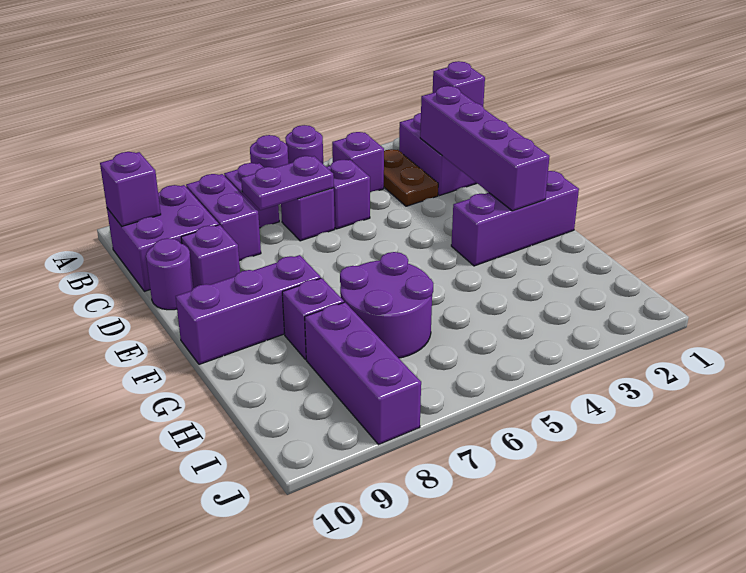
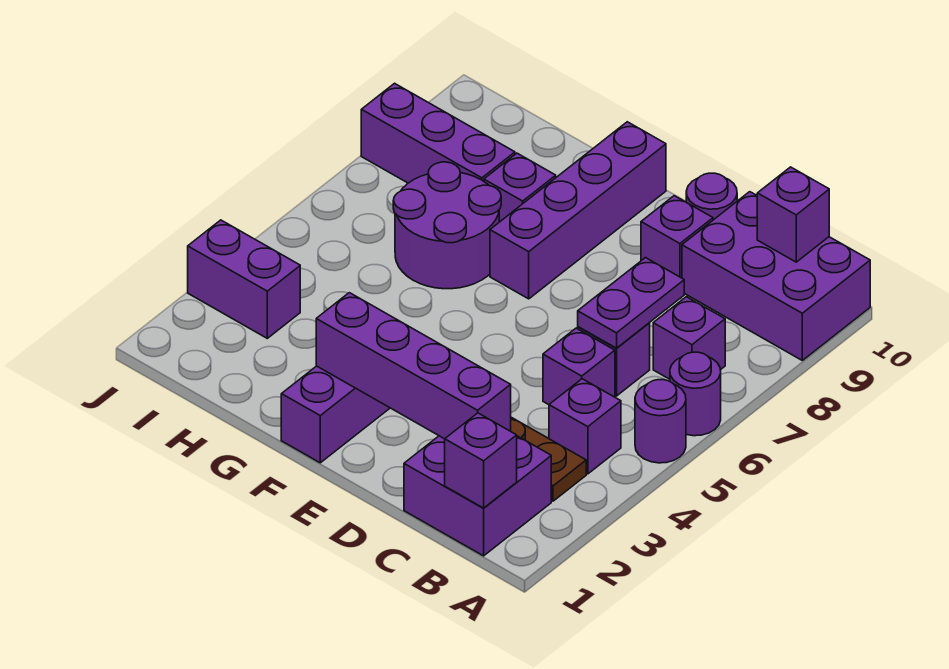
purple brick B8:C8 level 1 -> purple brick I3:J3 level 1
purple brick B9:C10 level 1 -> purple brick A9:C10 level 1
purple brick F8:F10 level 1 -> purple brick F7:F10 level 1

